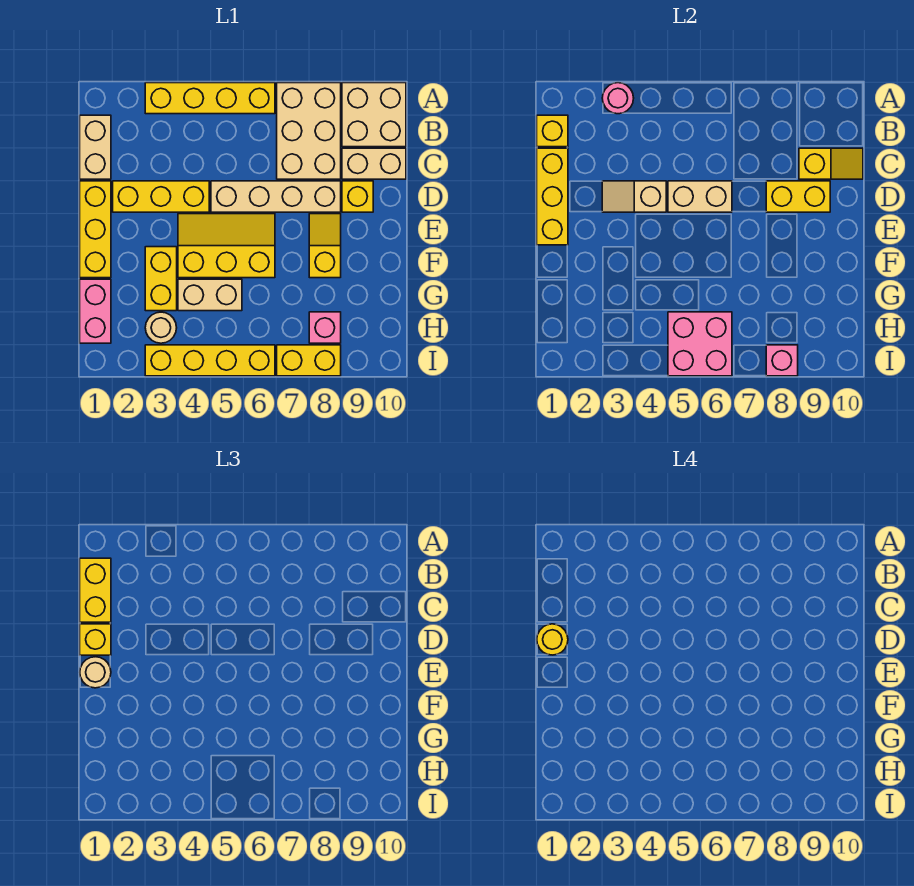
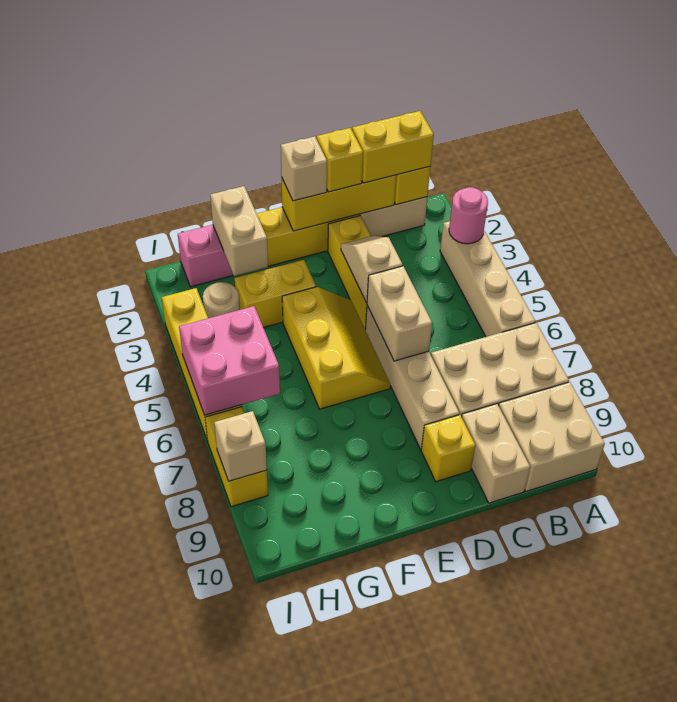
yellow brick A3:A6 level 1 -> tan brick A3:A6 level 1
yellow slope C9:C10 level 2 top 9 -> none
yellow round brick D1 level 4 -> none
yellow brick D8:D9 level 2 -> none
tan round brick E1 level 3 -> tan brick E1 level 3
yellow slope E8:F8 level 1 top F -> none
tan brick G4:G5 level 1 -> tan brick G1:G2 level 2
pink brick H8 level 1 -> none
pink brick I8 level 2 -> tan brick I8 level 2

